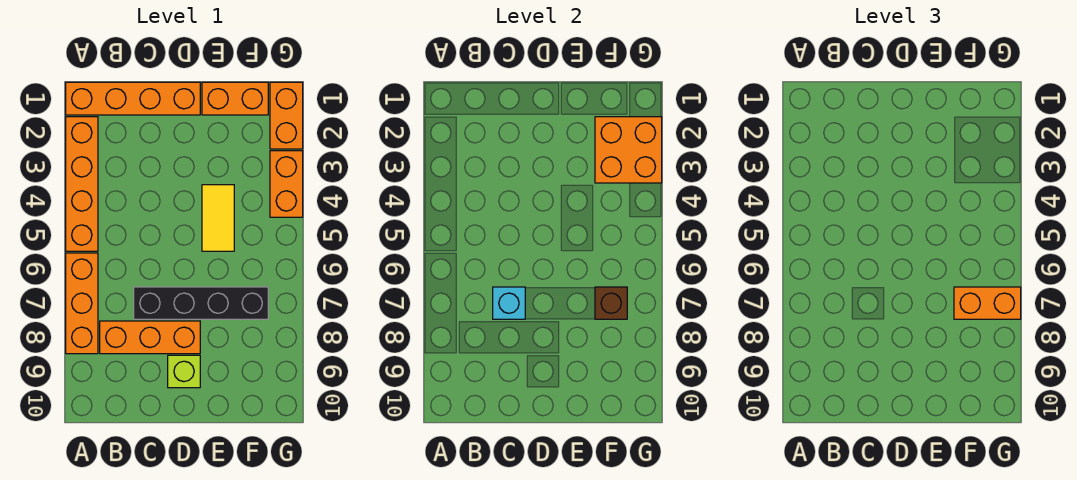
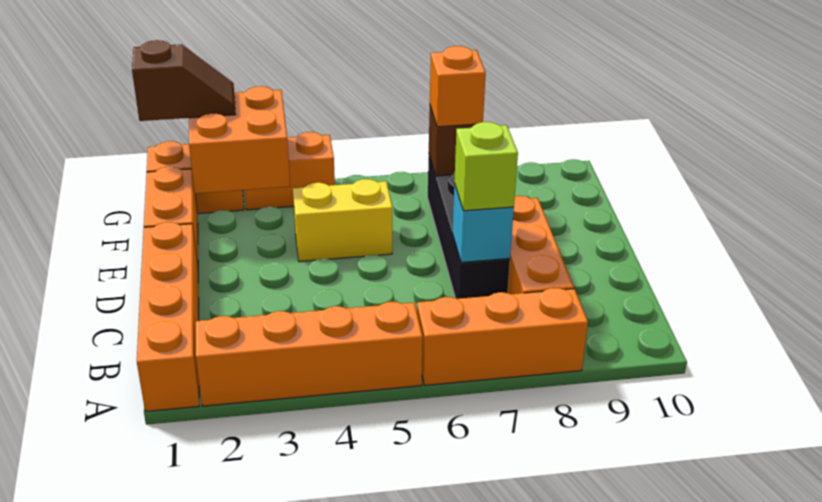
lime brick D9 level 1 -> lime brick C7 level 3
yellow tile E4:E5 level 1 -> yellow brick E4:E5 level 1
orange brick F7:G7 level 3 -> orange brick F7 level 3
none -> brown slope G1:G2 level 3 top 1

